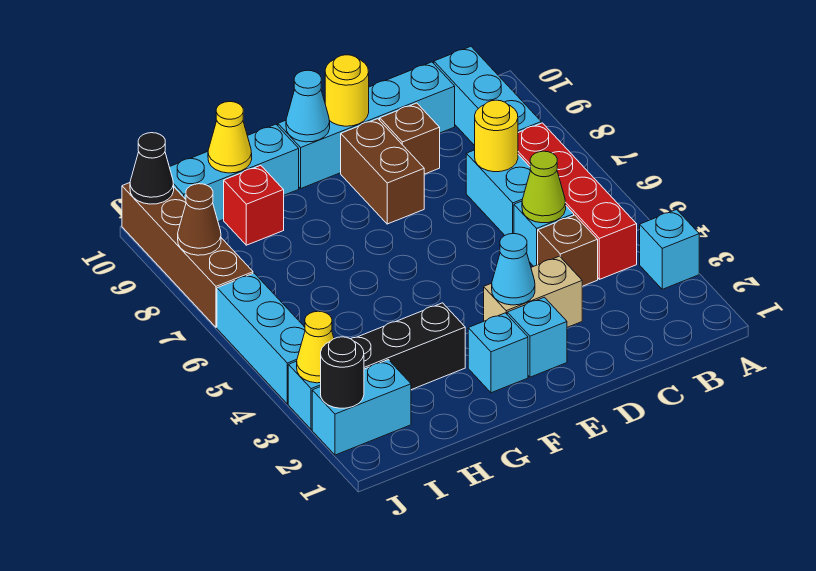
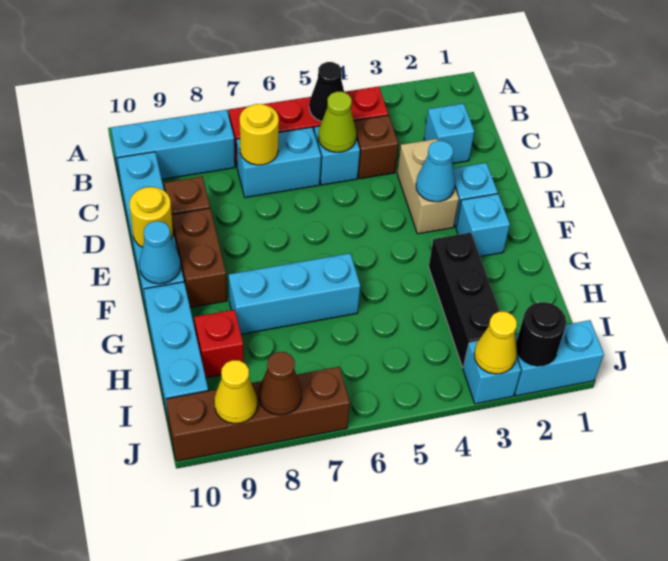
cyan brick A3 level 1 -> cyan brick C2 level 1
brown brick E8:E9 level 1 -> brown brick E9:F9 level 1
yellow cone H10 level 2 -> yellow cone J9 level 2
cyan brick I2:J2 level 1 -> cyan brick J1:J2 level 1
cyan brick J4:J6 level 1 -> cyan brick G6:G8 level 1
black cone J10 level 2 -> black cone B5 level 2

